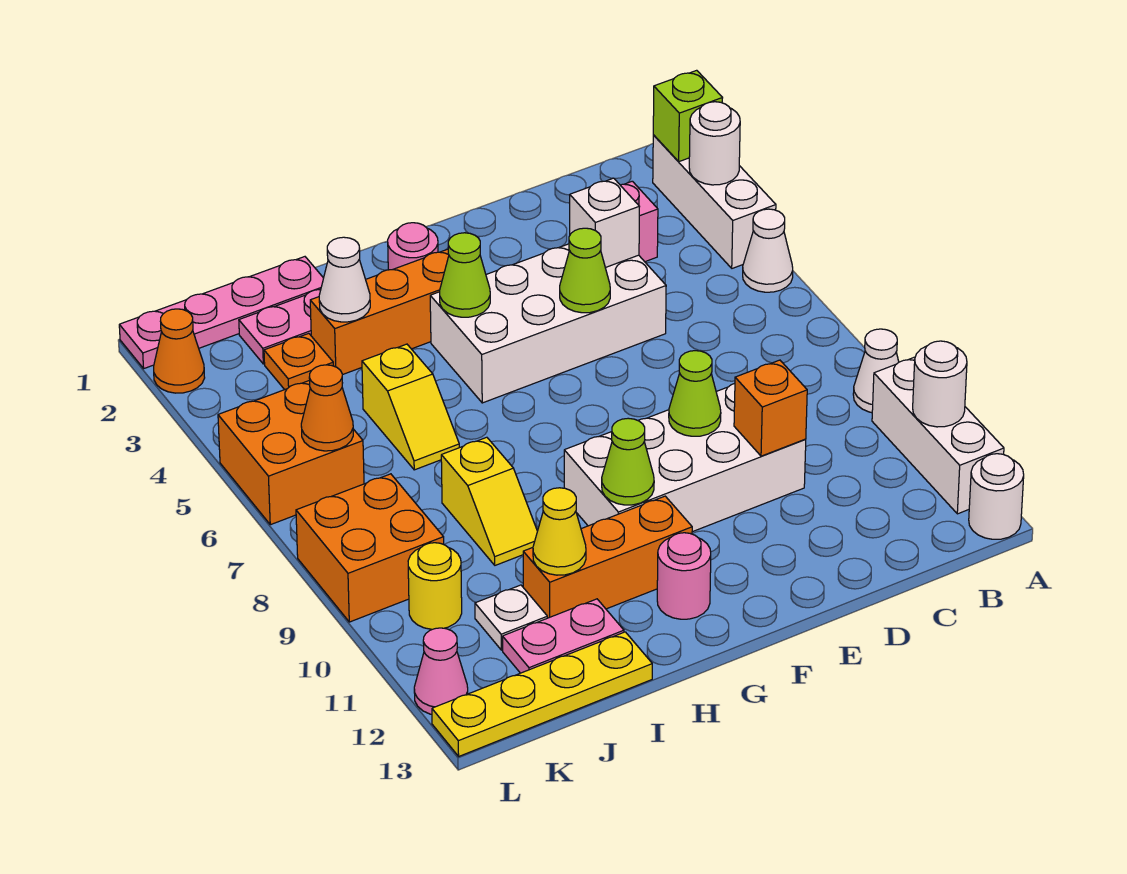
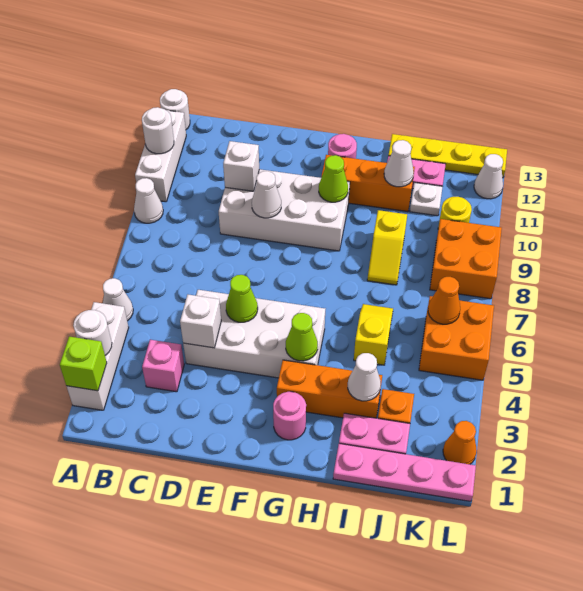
orange brick D10 level 2 -> white brick D10 level 2
lime cone E9 level 2 -> white cone E9 level 2
yellow slope I8:I9 level 1 top 8 -> yellow slope I8:I9 level 1 top 9
yellow cone I11 level 2 -> white cone I11 level 2
pink cone L12 level 1 -> white cone L12 level 1

